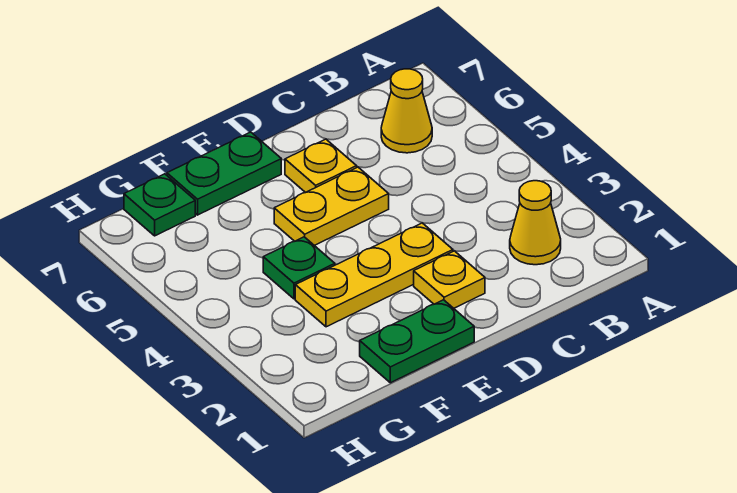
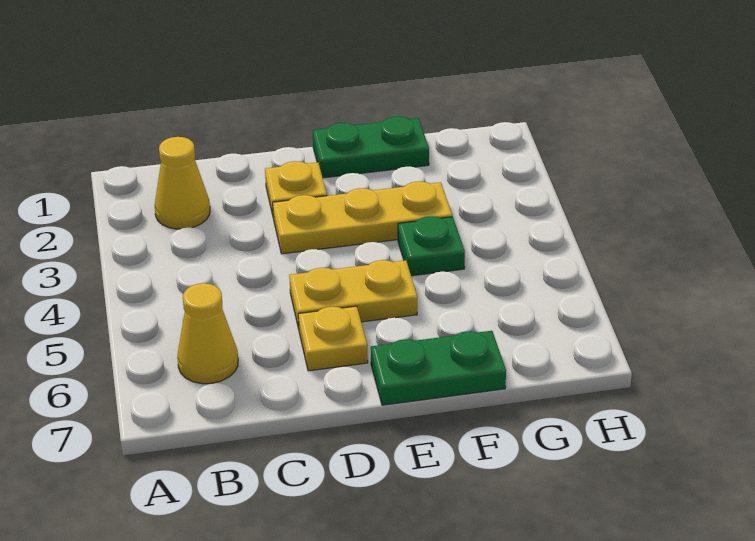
green plate G7 level 1 -> none

